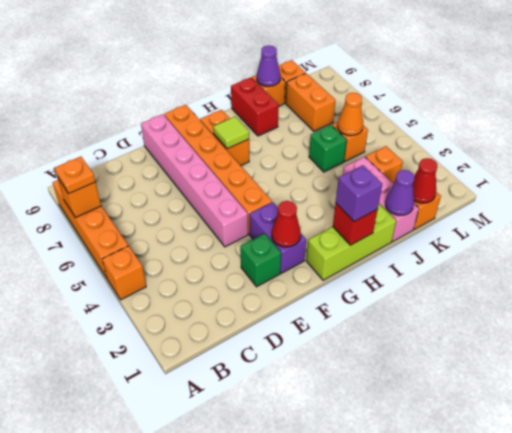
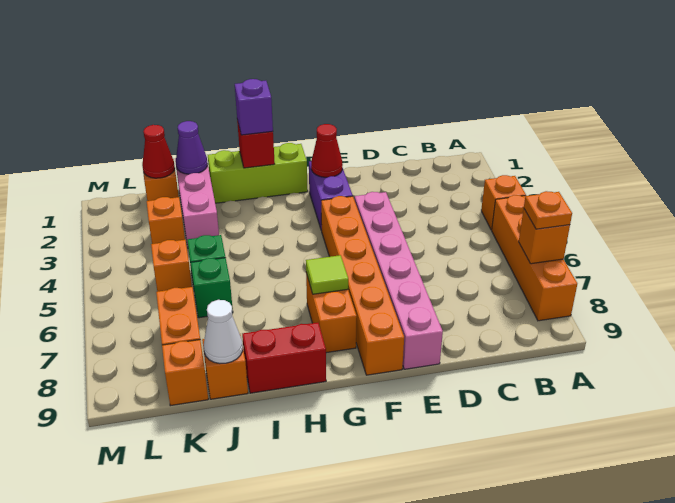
green brick E2 level 1 -> green brick J6 level 1
red brick I8:I9 level 1 -> red brick H9:I9 level 1
purple cone J9 level 2 -> white cone J9 level 2
orange cone K5 level 2 -> none

